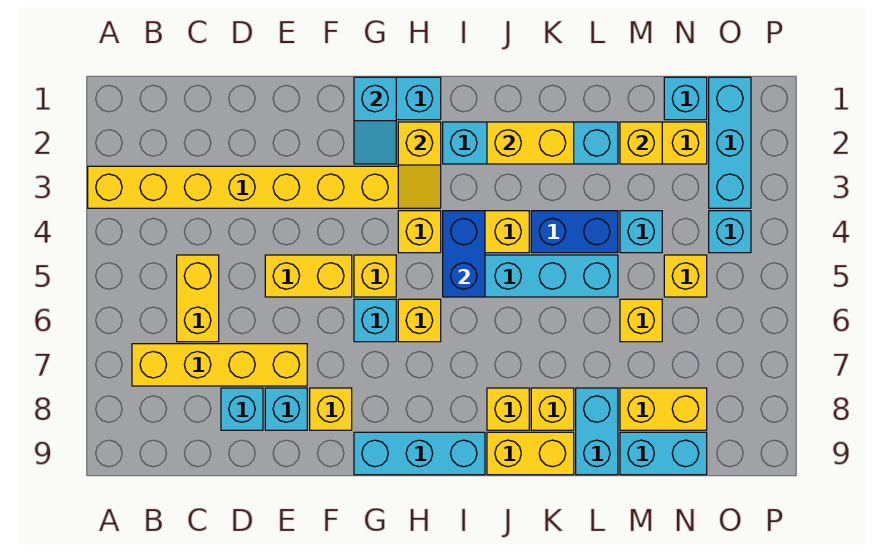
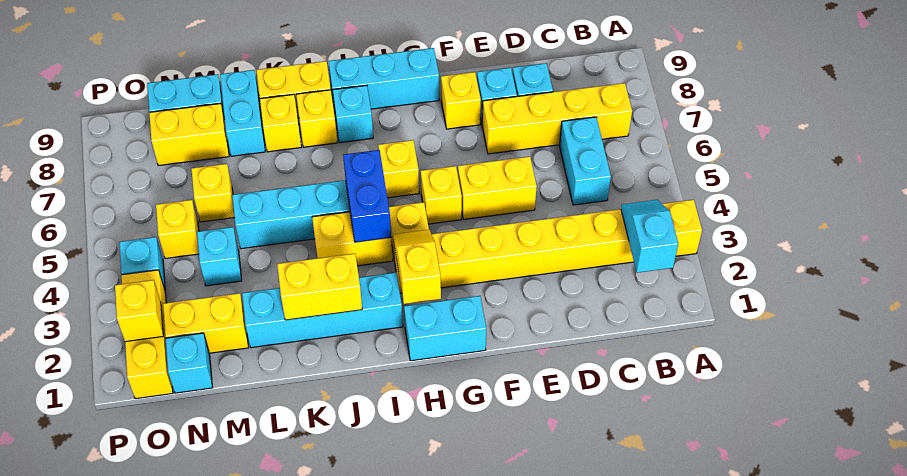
yellow brick C5:C6 level 1 -> cyan brick C5:C6 level 1
cyan slope G1:G2 level 2 top 1 -> cyan slope B2:B3 level 2 top 2
cyan brick G6 level 1 -> cyan brick I8 level 1
blue brick K4:L4 level 1 -> none
yellow brick M2 level 2 -> yellow brick O2 level 2
cyan brick O1:O3 level 1 -> yellow brick O1:O3 level 1

